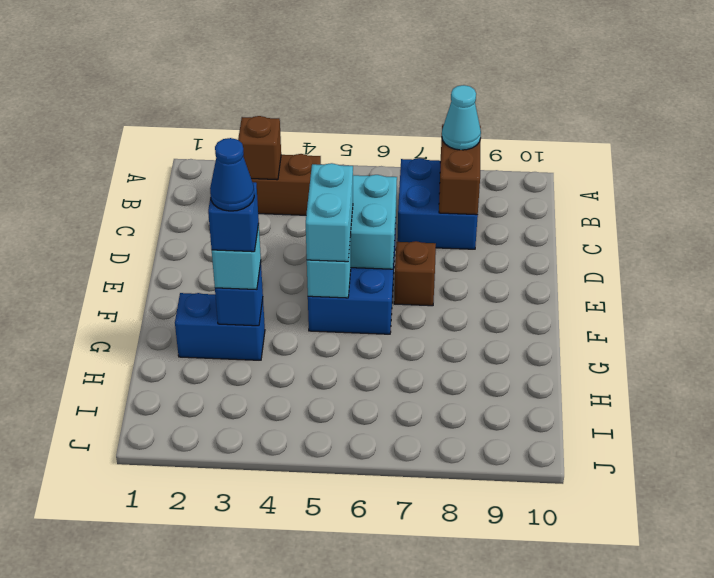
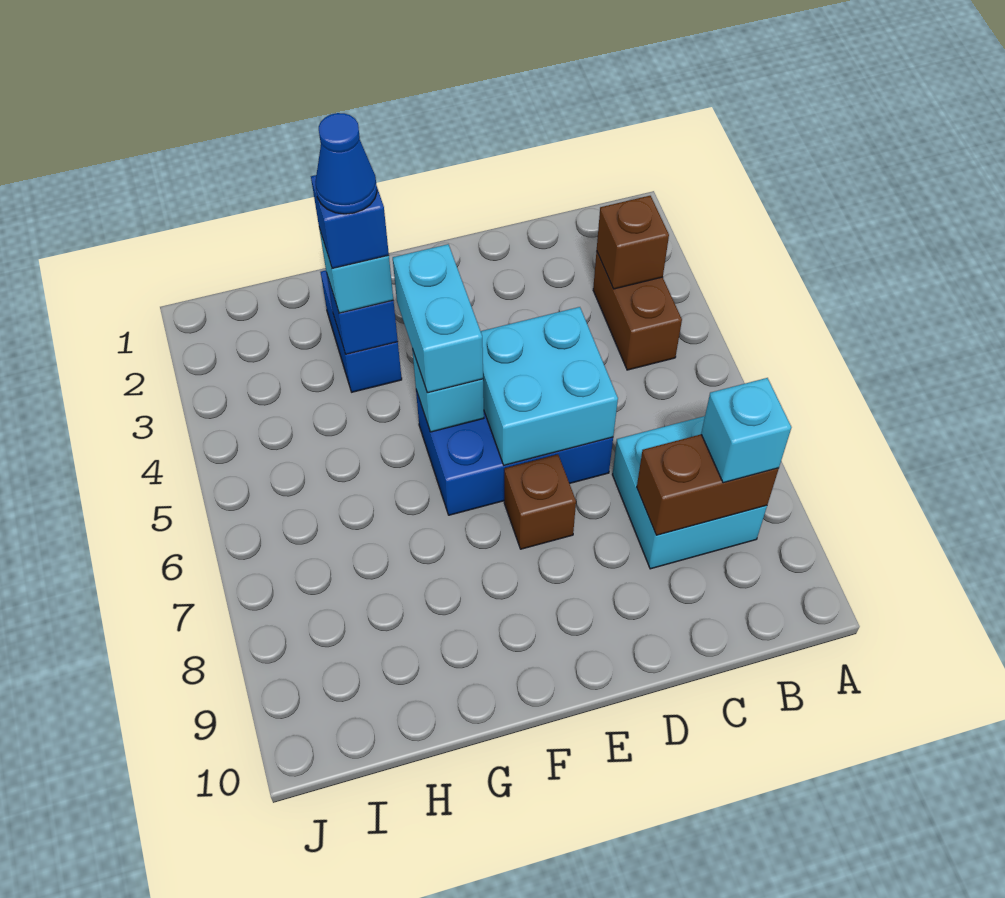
blue brick B7:C8 level 1 -> cyan brick B7:C8 level 1
cyan cone B8 level 3 -> cyan brick B8 level 3
cyan brick E5:F5 level 3 -> cyan brick F4:F5 level 3

